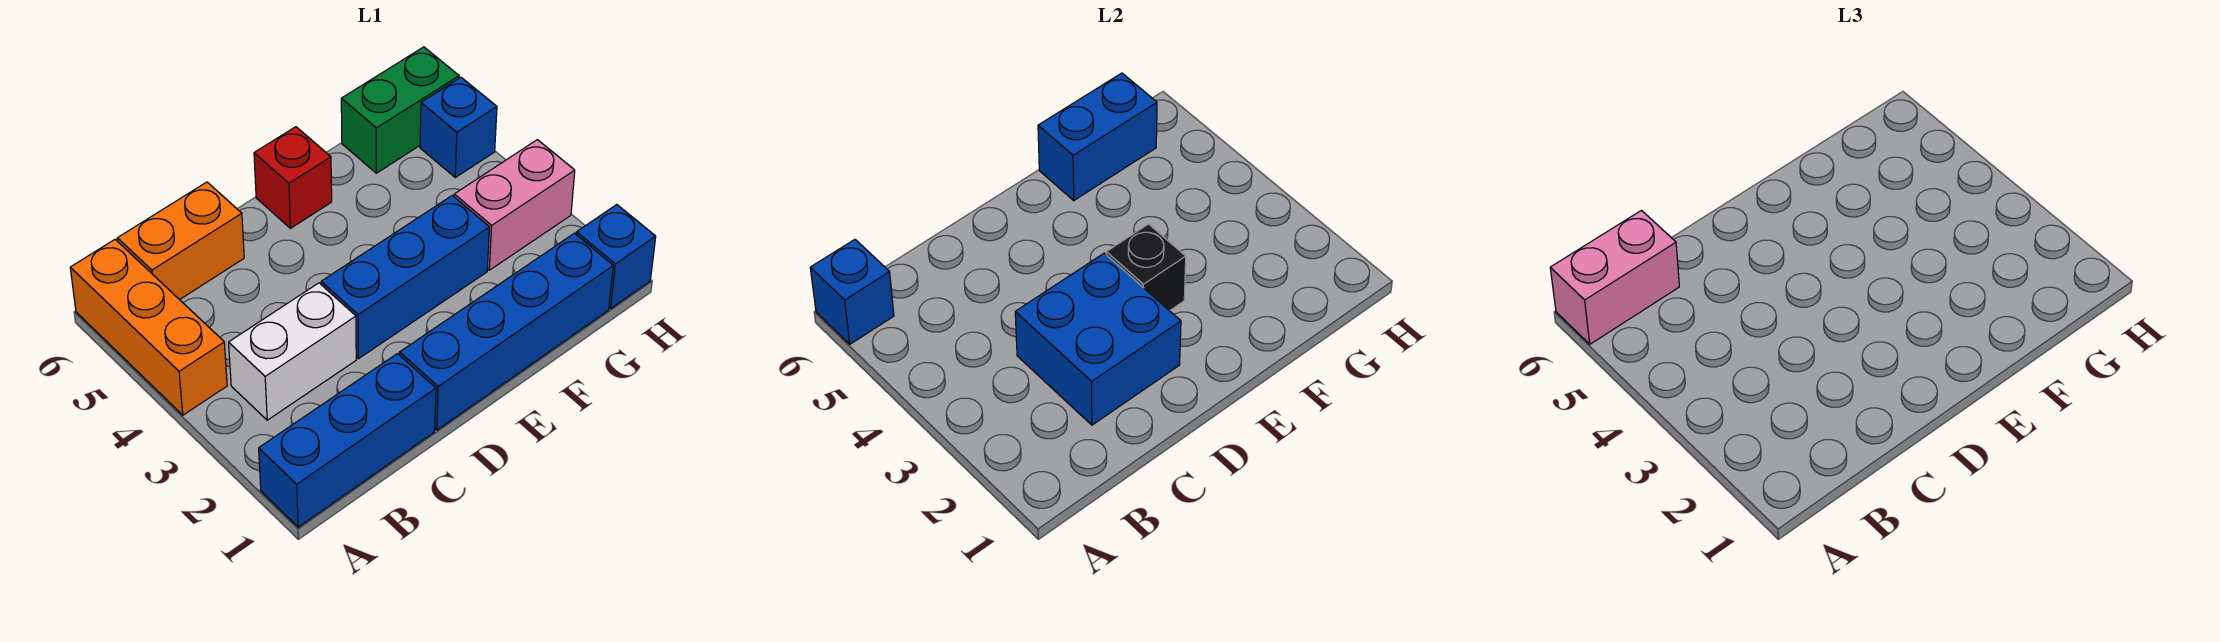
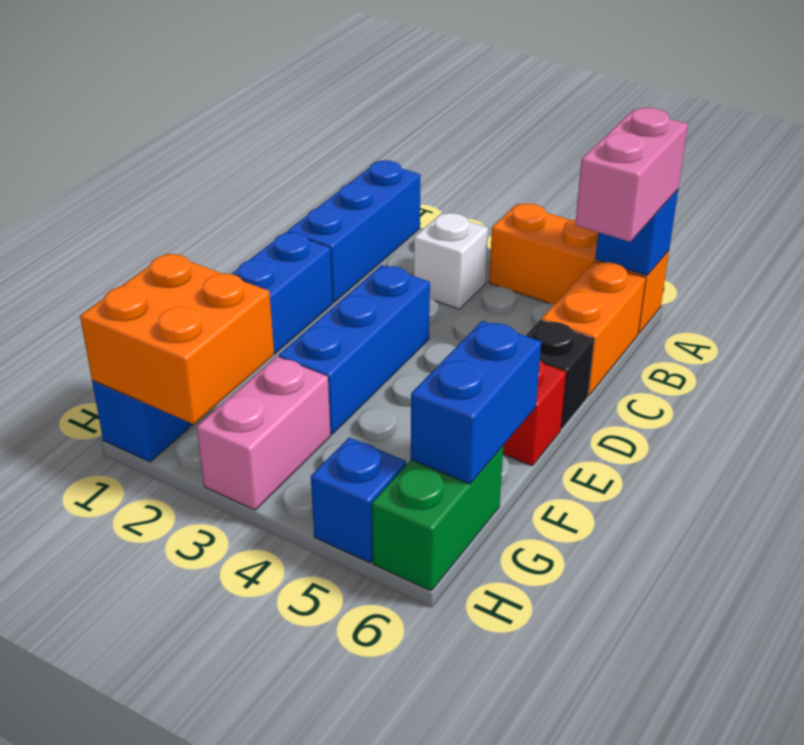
white brick B3:C3 level 1 -> white brick B3 level 1
blue brick C2:D3 level 2 -> none
black brick E3 level 2 -> black brick D6 level 1
none -> orange brick G1:H2 level 2

